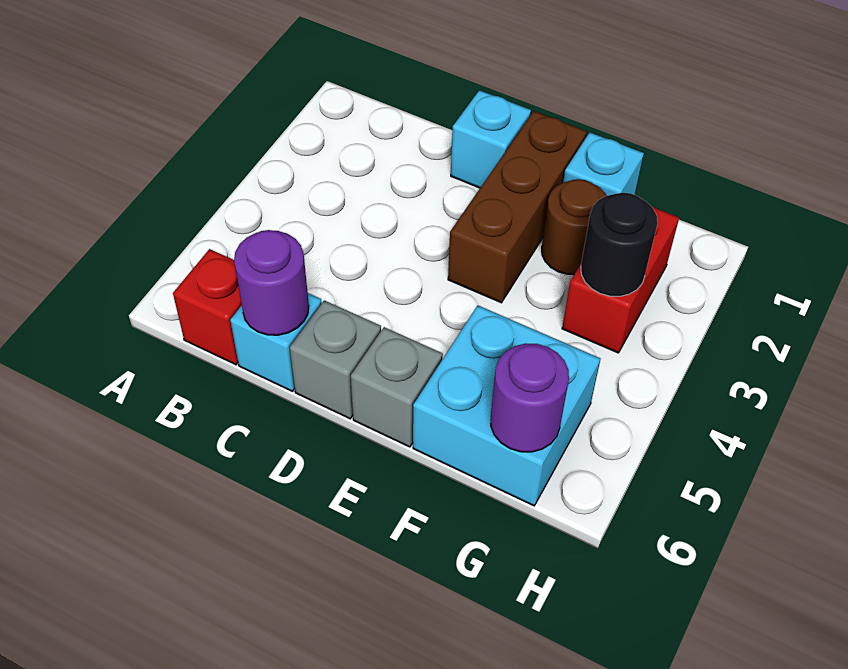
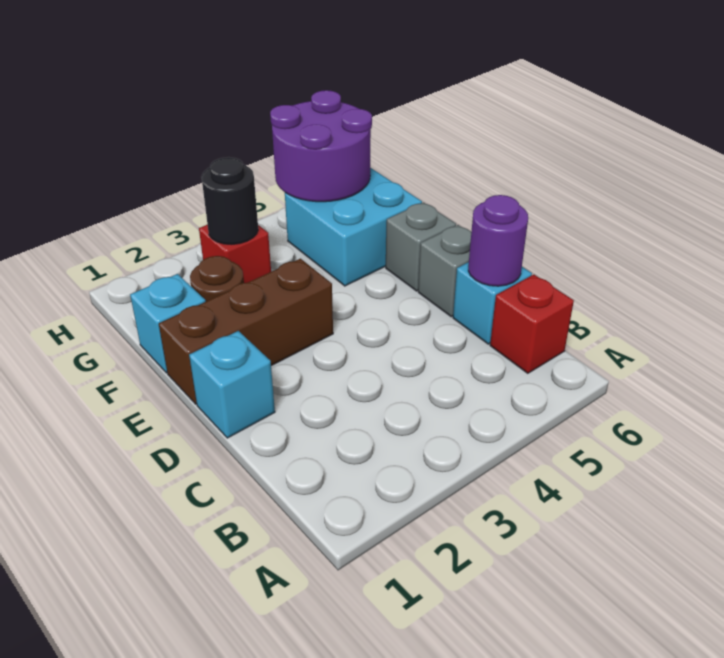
red brick G2:G3 level 1 -> red brick G3 level 1
purple round brick G6 level 2 -> purple round brick G5:H6 level 2

